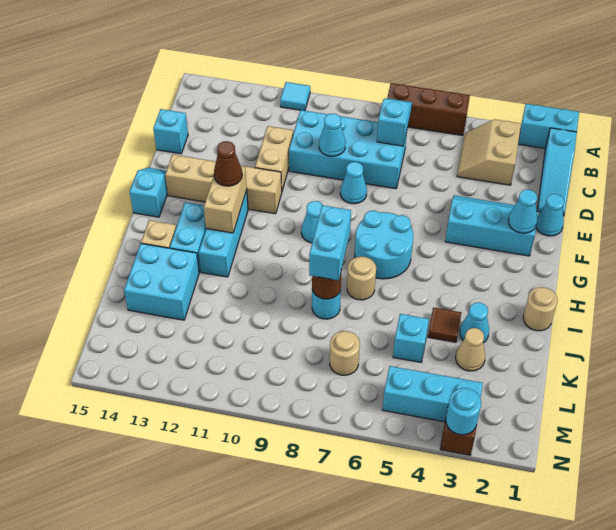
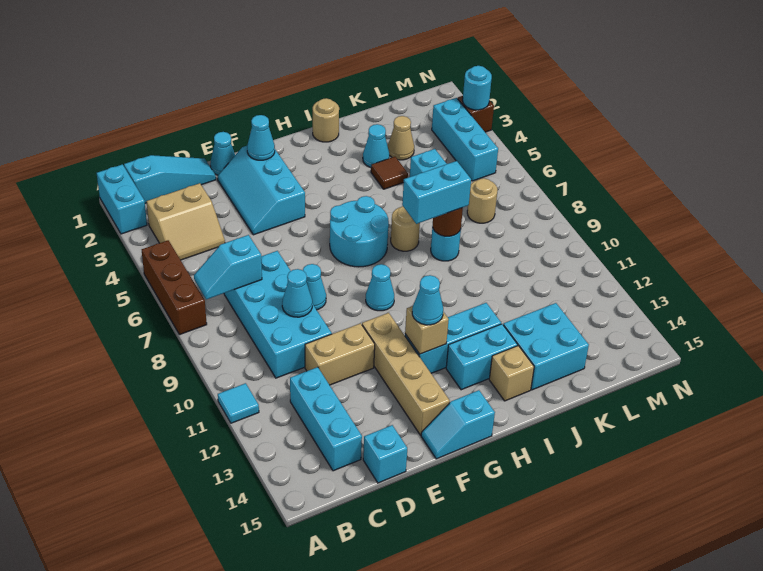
none -> cyan brick C12:C14 level 1
tan brick G12:H12 level 2 -> tan brick G12 level 2
brown cone G12 level 3 -> cyan cone G12 level 3

